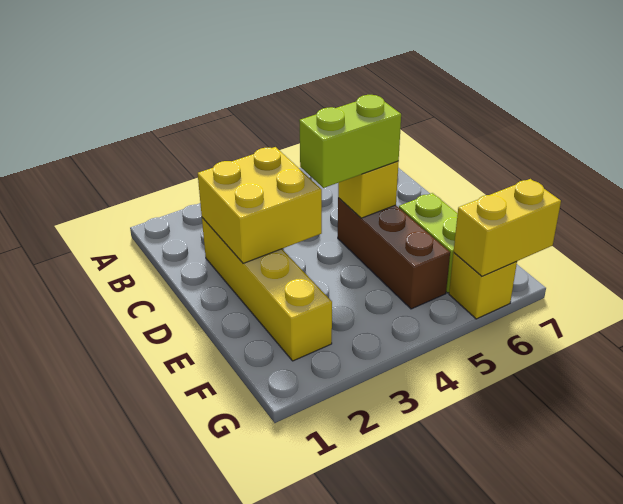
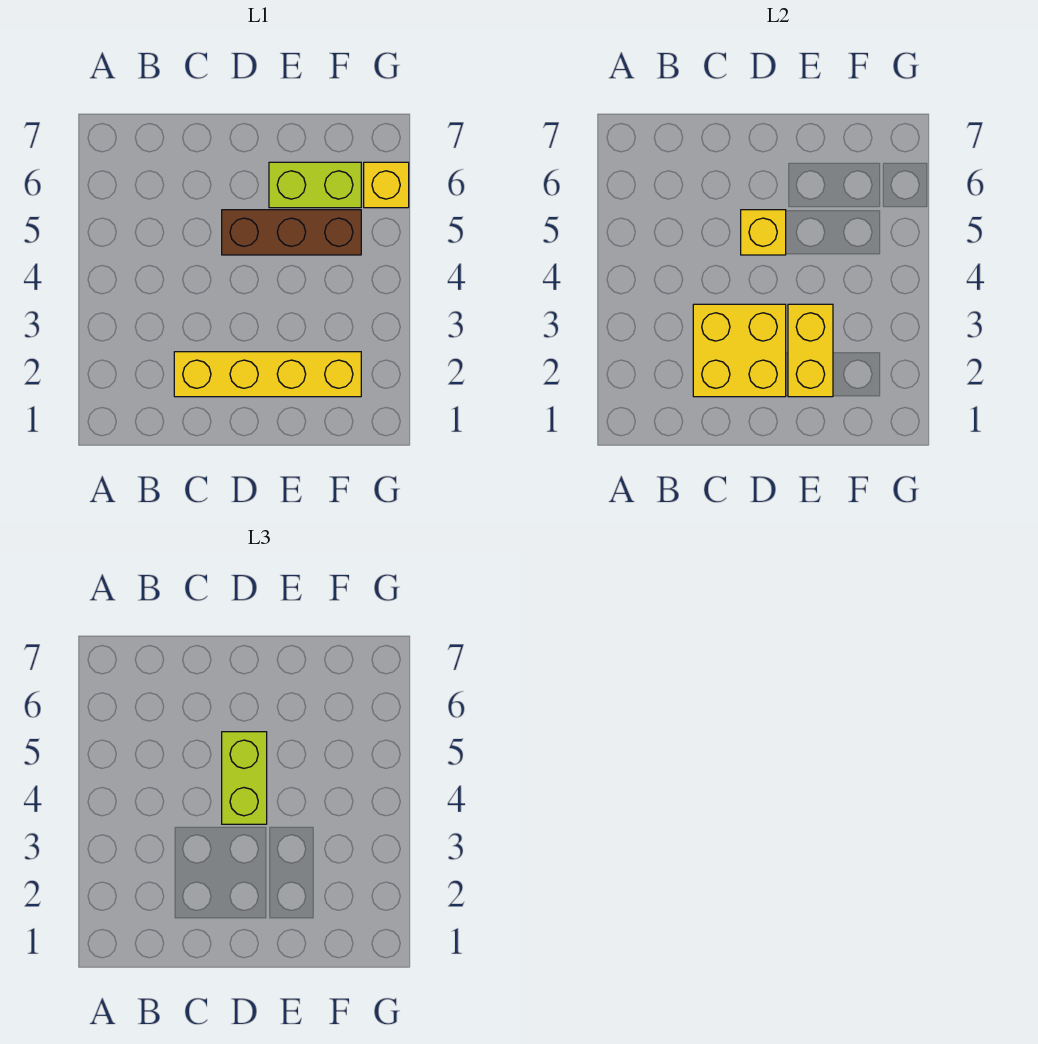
yellow brick G6:G7 level 2 -> yellow brick E2:E3 level 2

